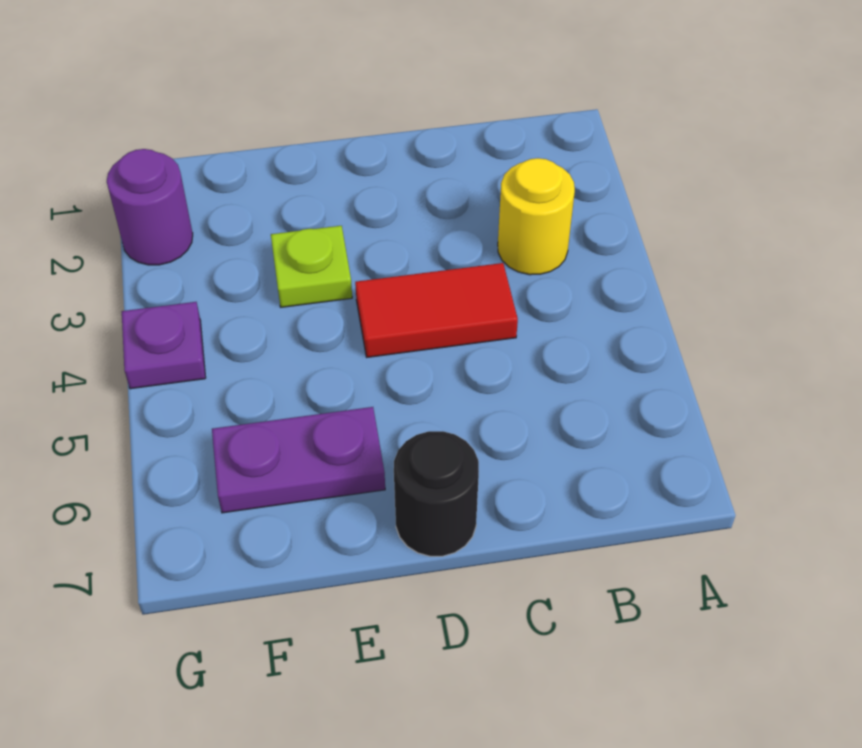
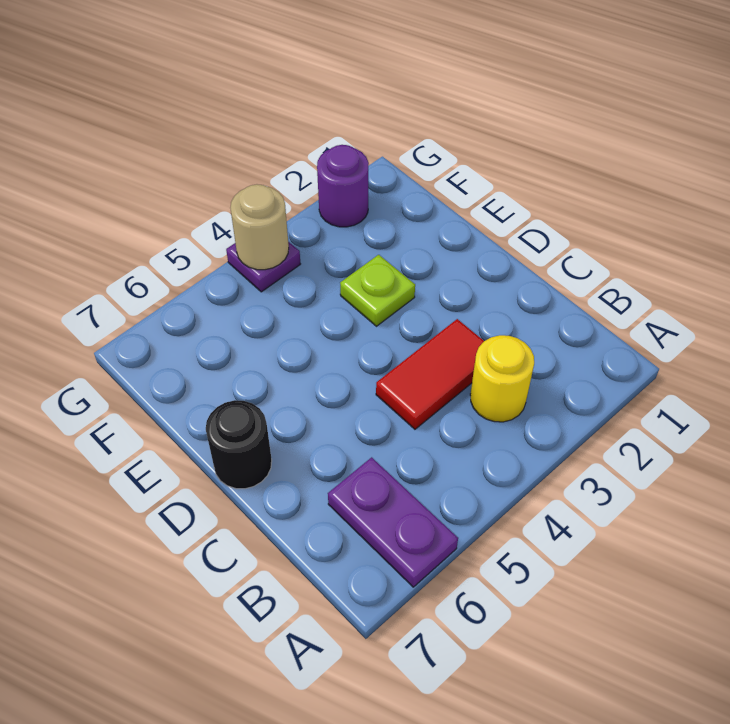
red tile C4:D4 level 1 -> red tile C3:C4 level 1
purple plate E6:F6 level 1 -> purple plate A6:B6 level 1
none -> tan round brick G4 level 2

